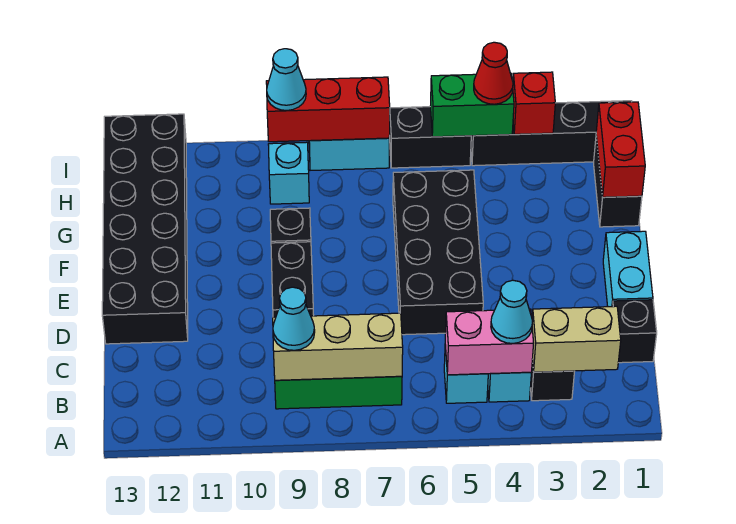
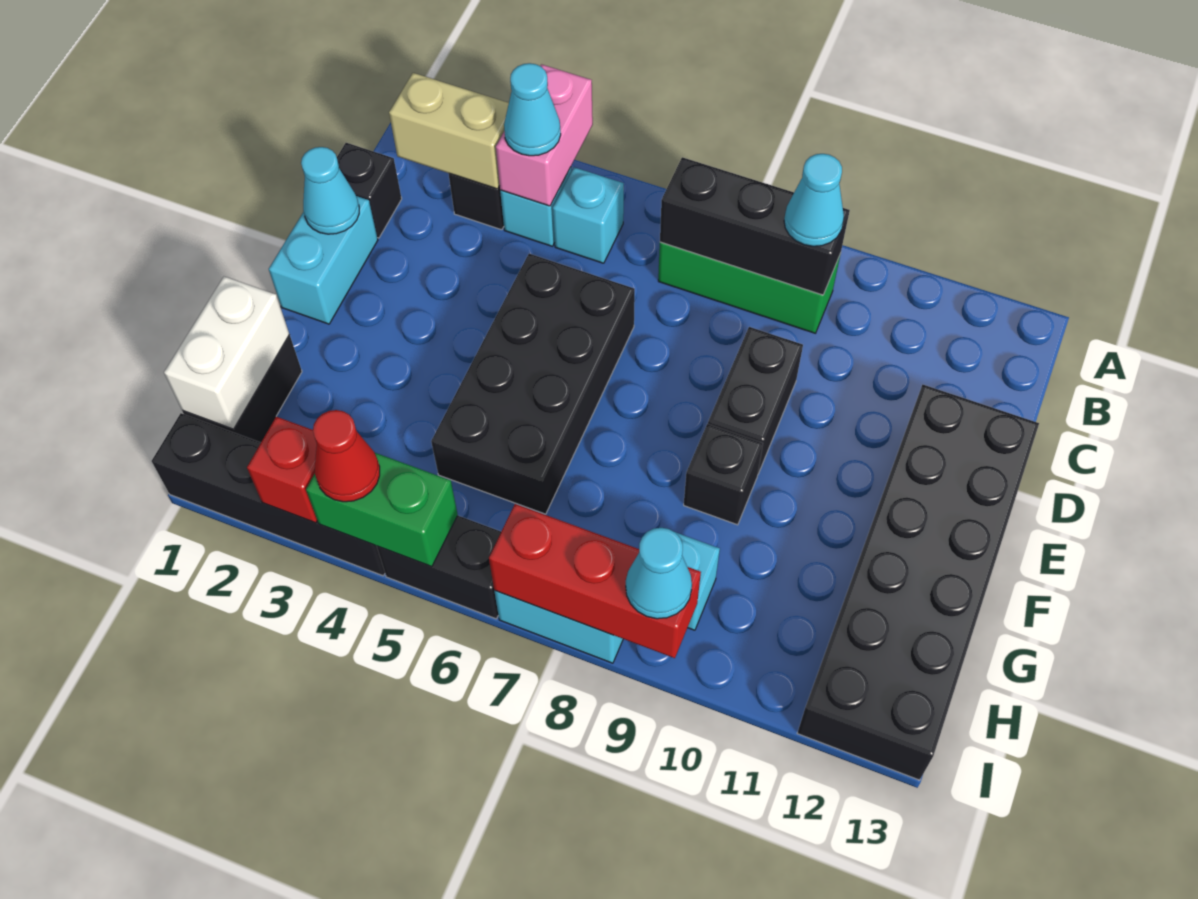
pink brick B4:B5 level 2 -> pink brick A4:B4 level 2
tan brick B7:B9 level 2 -> black brick B7:B9 level 2
none -> cyan cone D1 level 2
red brick G1:H1 level 2 -> white brick G1:H1 level 2

